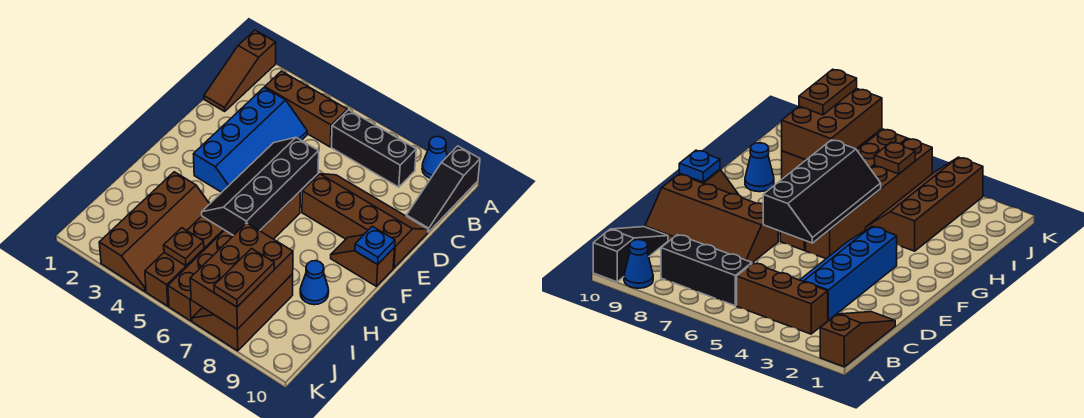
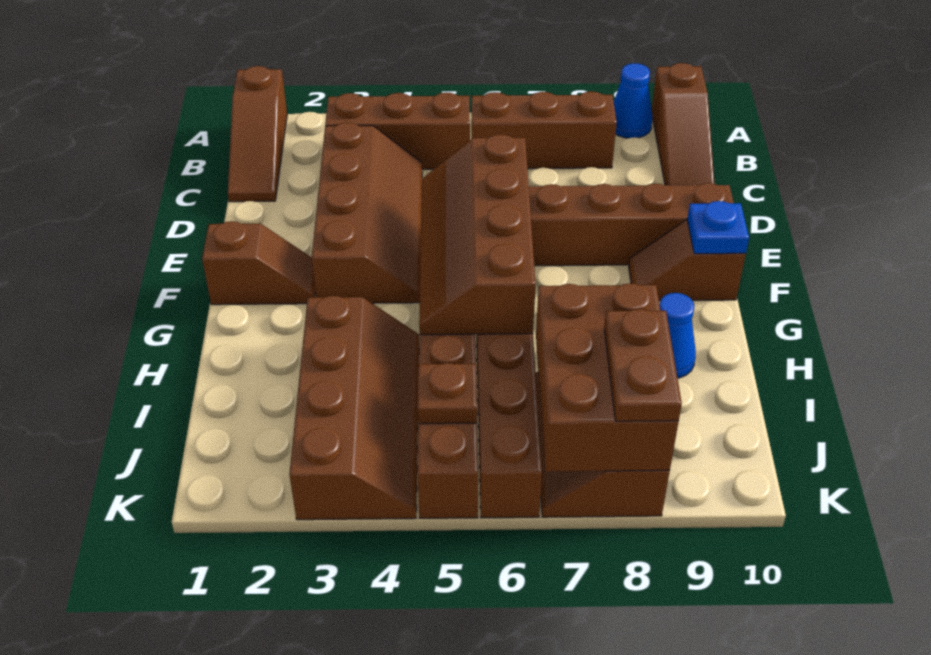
black slope A10:C10 level 1 top A -> brown slope A10:C10 level 1 top A
black brick B6:B8 level 1 -> brown brick B6:B8 level 1
blue slope C3:F4 level 1 top 3 -> brown slope C3:F4 level 1 top 3
black slope E5:H6 level 2 top 6 -> brown slope E5:H6 level 2 top 6
none -> brown slope F1:F2 level 1 top 1

